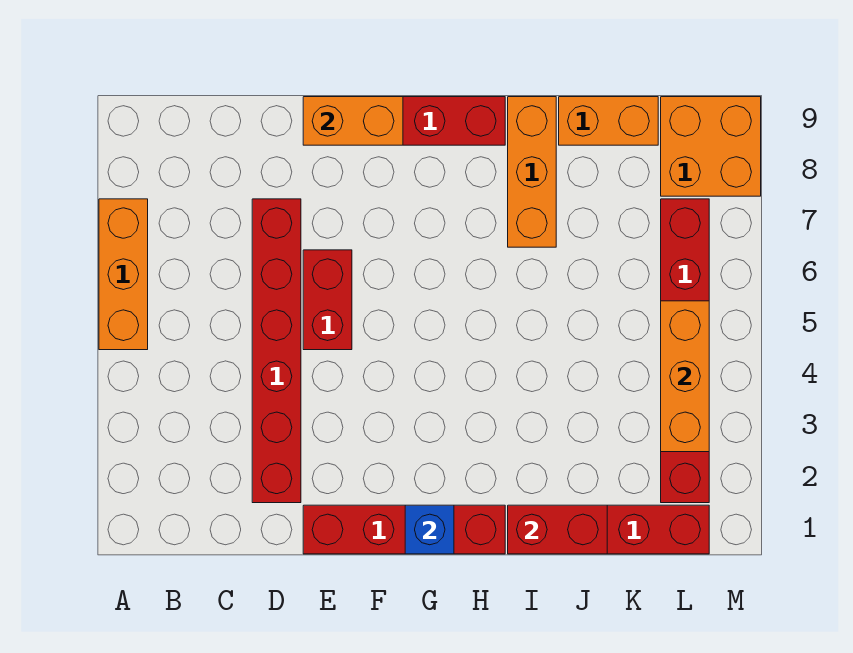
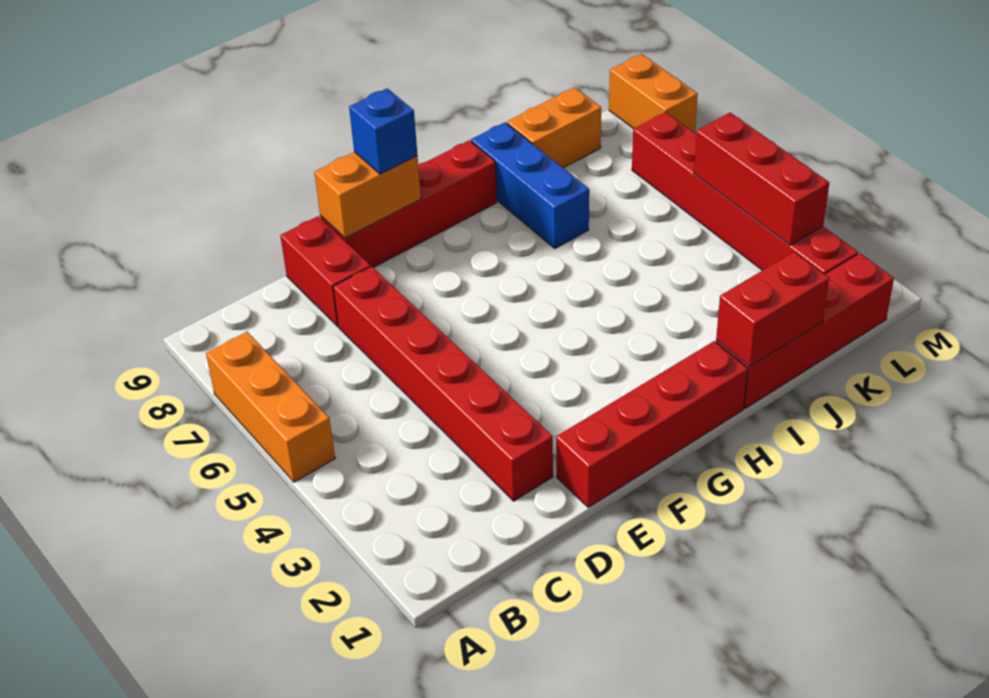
red brick E5:E6 level 1 -> red brick D8:D9 level 1
blue brick G1 level 2 -> blue brick F9 level 3
orange brick I7:I9 level 1 -> blue brick I7:I9 level 1
orange brick L3:L5 level 2 -> red brick L3:L5 level 2
orange brick L8:M9 level 1 -> orange brick M8:M9 level 1

